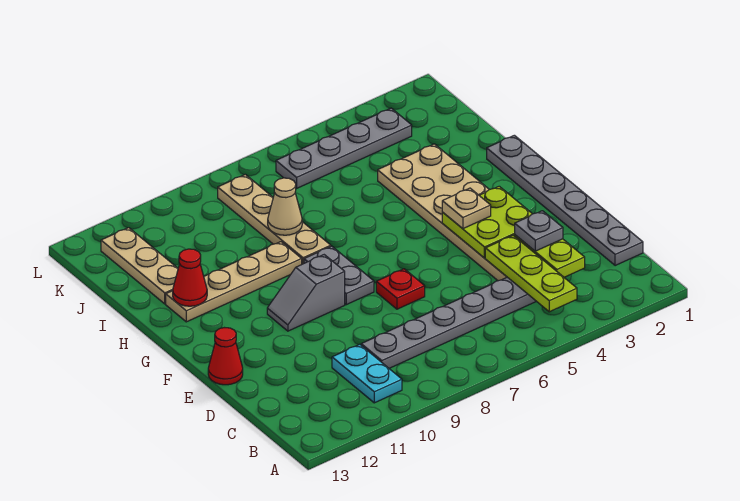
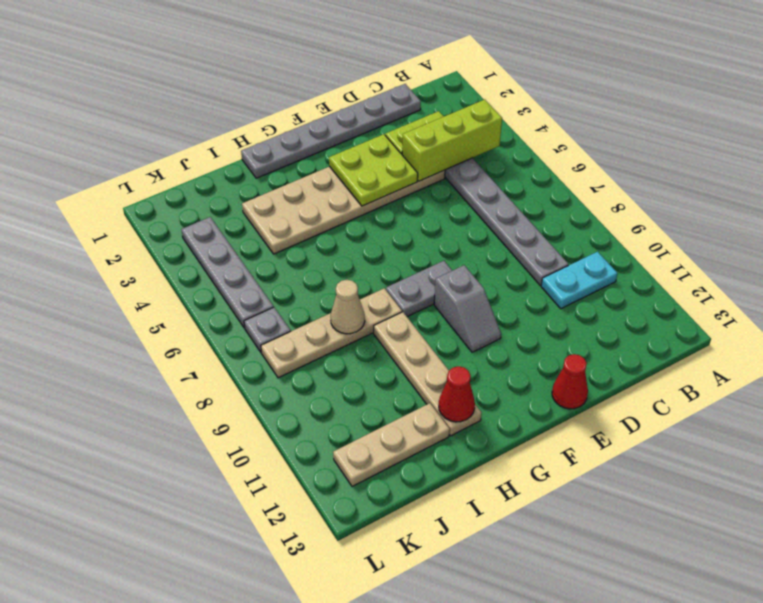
lime plate B4:D4 level 2 -> lime brick B4:D4 level 2
grey plate D3 level 3 -> grey plate K7 level 1
red plate E7 level 1 -> none
tan plate F4 level 3 -> none

